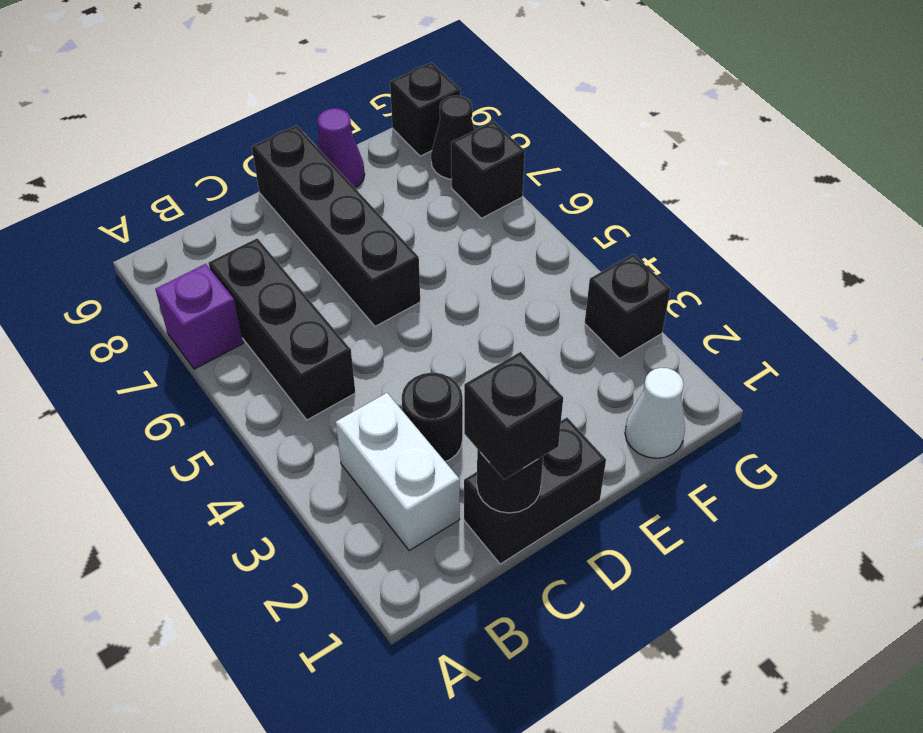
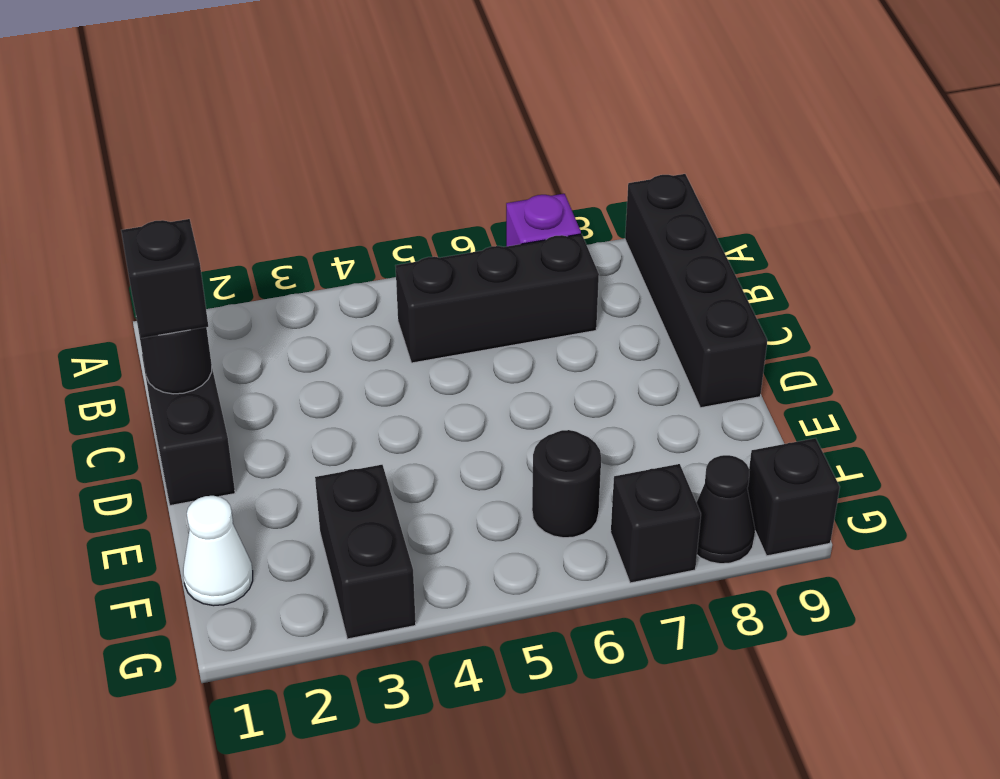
white brick B2:B3 level 1 -> none
black round brick C3 level 1 -> black round brick F6 level 1
black brick D6:D9 level 1 -> black brick A9:D9 level 1
purple cone E9 level 1 -> none
black brick G3 level 1 -> black brick F3:G3 level 1

